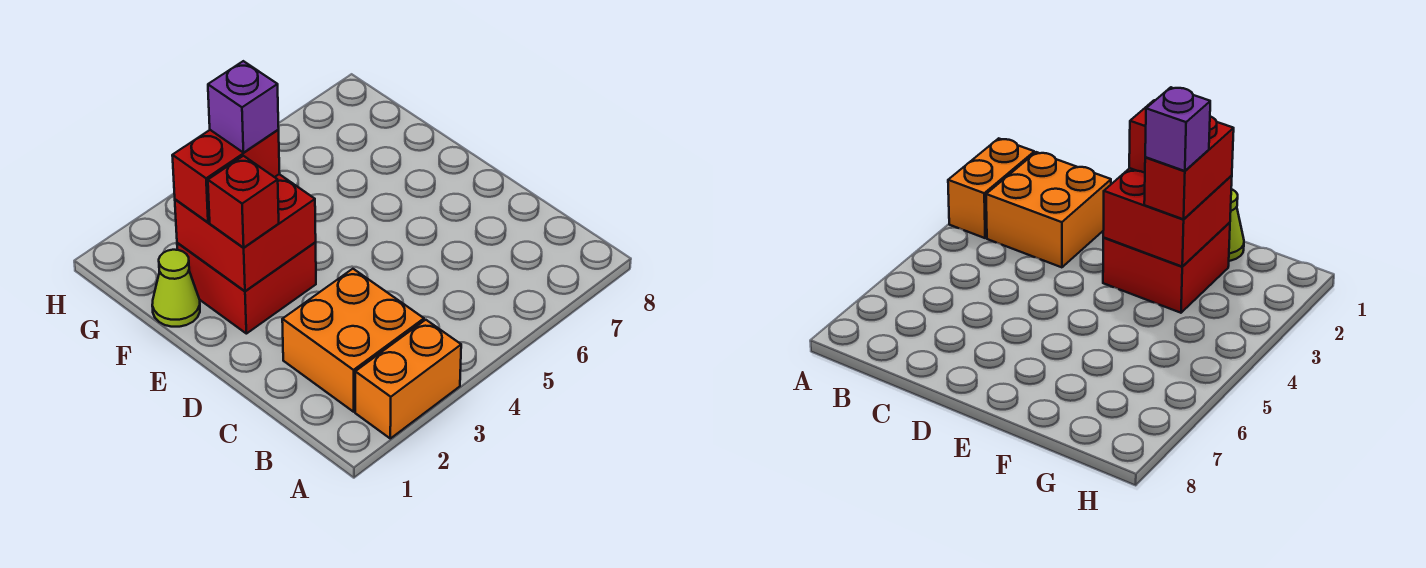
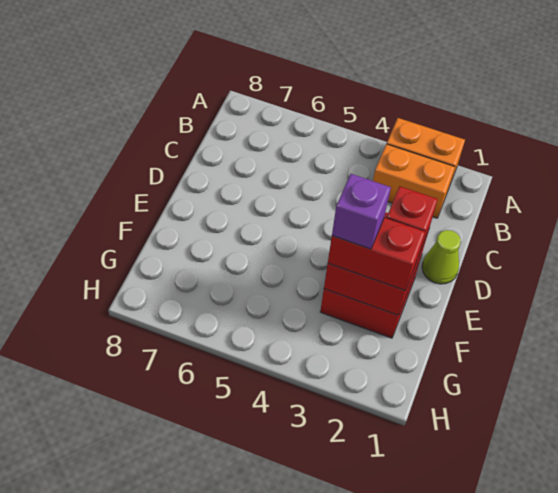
orange brick B2:C3 level 1 -> orange brick B2:B3 level 1
lime cone F1 level 1 -> lime cone D1 level 1

